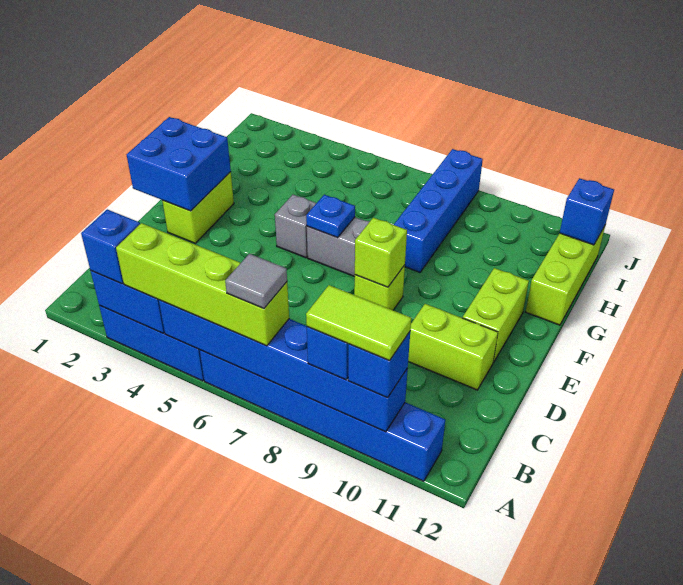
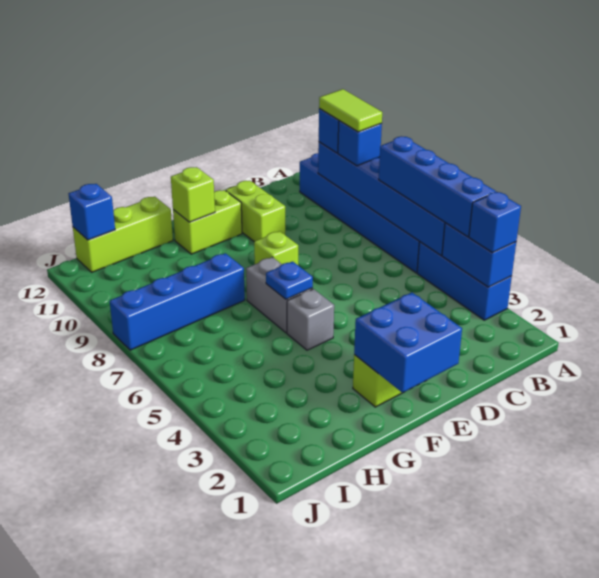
lime brick A4:A7 level 3 -> blue brick A4:A7 level 3
grey tile A7 level 4 -> none
lime brick E8 level 2 -> lime brick F11 level 2

